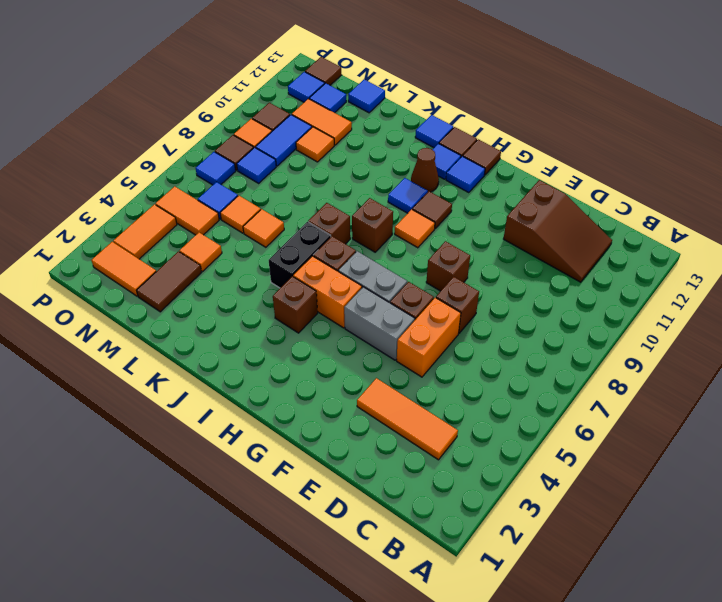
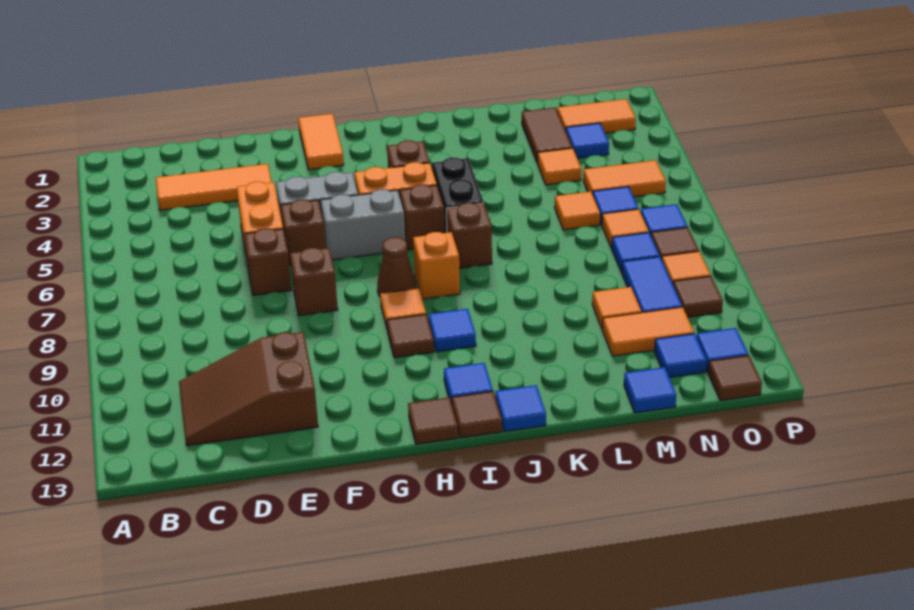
blue tile H12 level 1 -> blue tile N3 level 1
brown brick I8 level 1 -> orange brick I8 level 1
brown cone I11 level 1 -> brown cone H8 level 1
orange tile L6 level 1 -> orange tile N7 level 1
orange tile O3:O4 level 1 -> orange tile G1:G2 level 1

